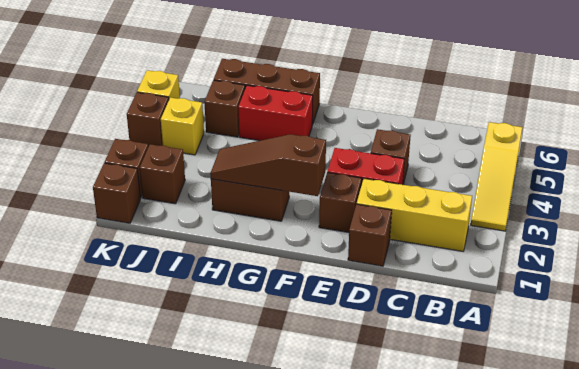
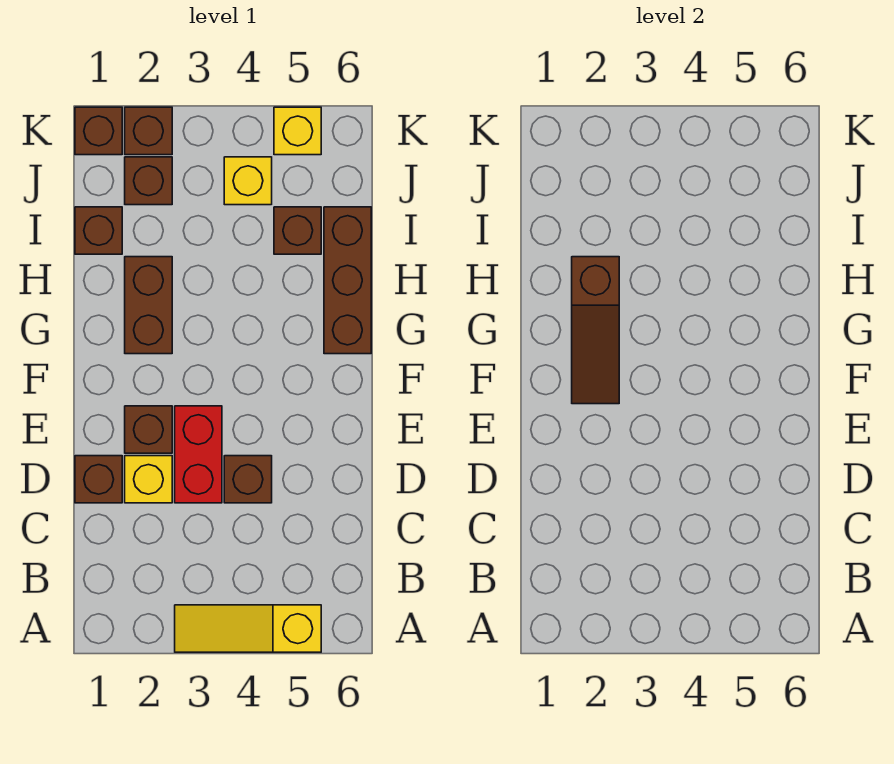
yellow brick B2:D2 level 1 -> yellow brick D2 level 1
brown slope F2:H2 level 2 top F -> brown slope F2:H2 level 2 top H
red brick G5:H5 level 1 -> none
brown brick K4 level 1 -> brown brick I1 level 1

